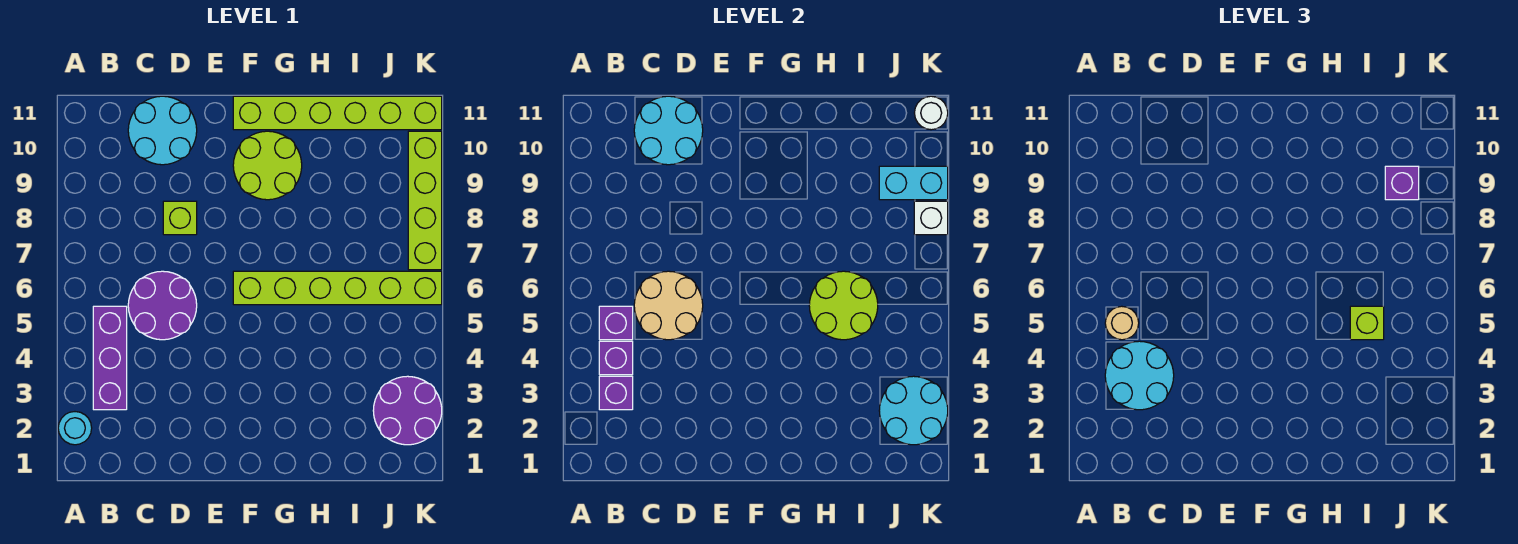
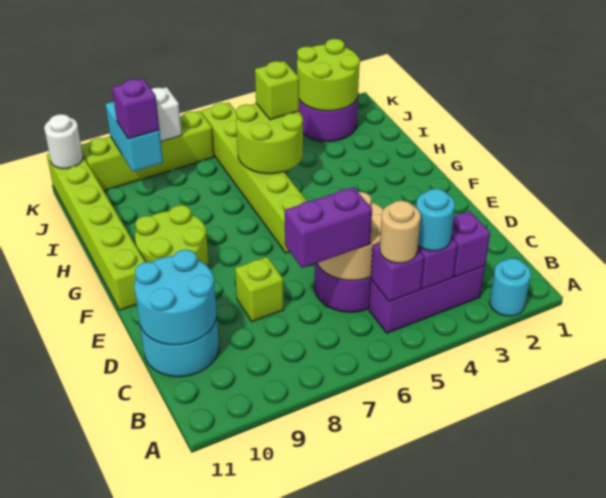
cyan round brick B3:C4 level 3 -> cyan round brick B4 level 3
none -> purple brick C6:C7 level 3
cyan round brick J2:K3 level 2 -> lime round brick J2:K3 level 2

